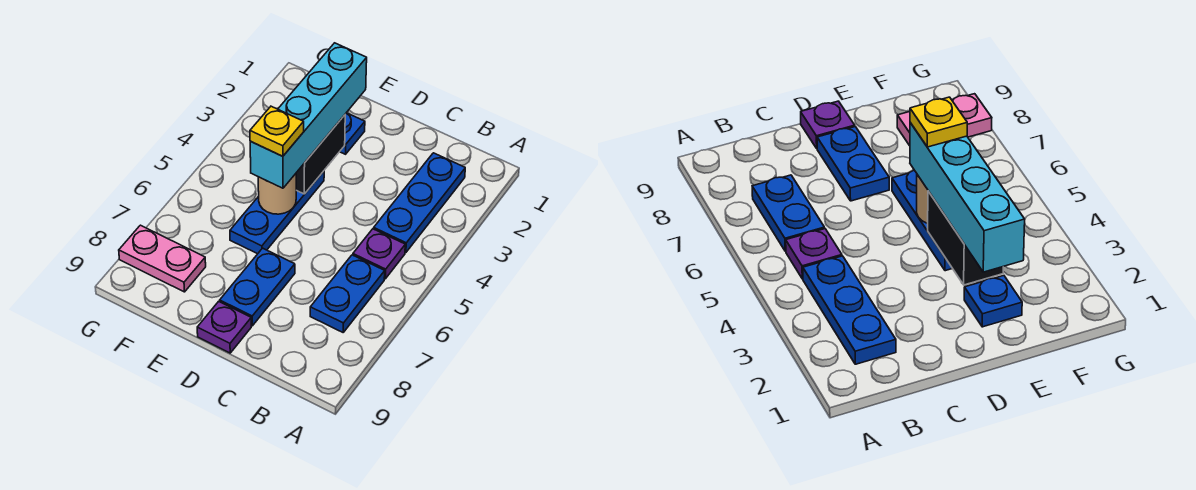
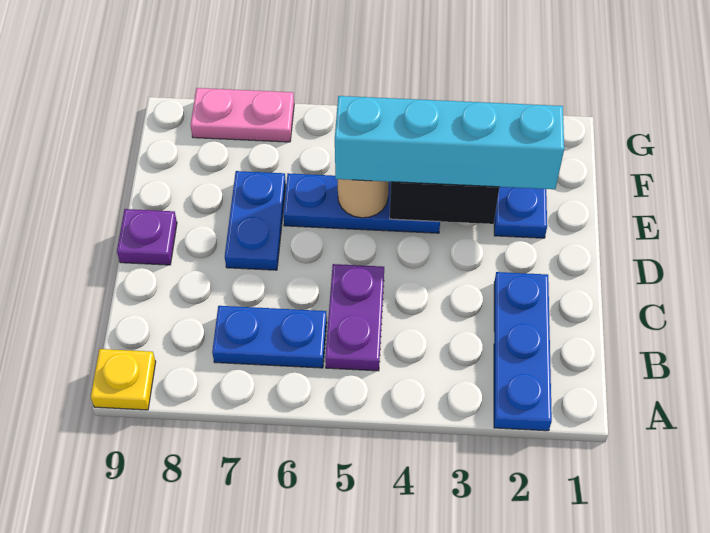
blue plate B2:B4 level 1 -> blue plate A2:C2 level 1
purple plate B5 level 1 -> purple plate B5:C5 level 1
blue plate D7:D8 level 1 -> blue plate D7:E7 level 1
yellow plate E5 level 4 -> yellow plate A9 level 1
pink plate F8:G8 level 1 -> pink plate G7:G8 level 1

